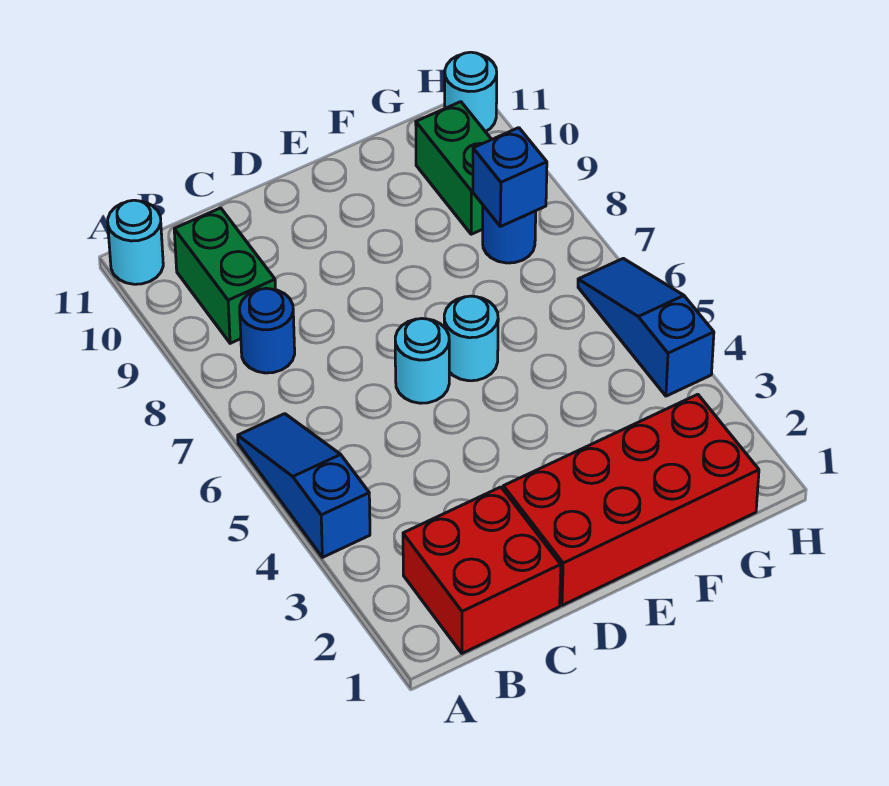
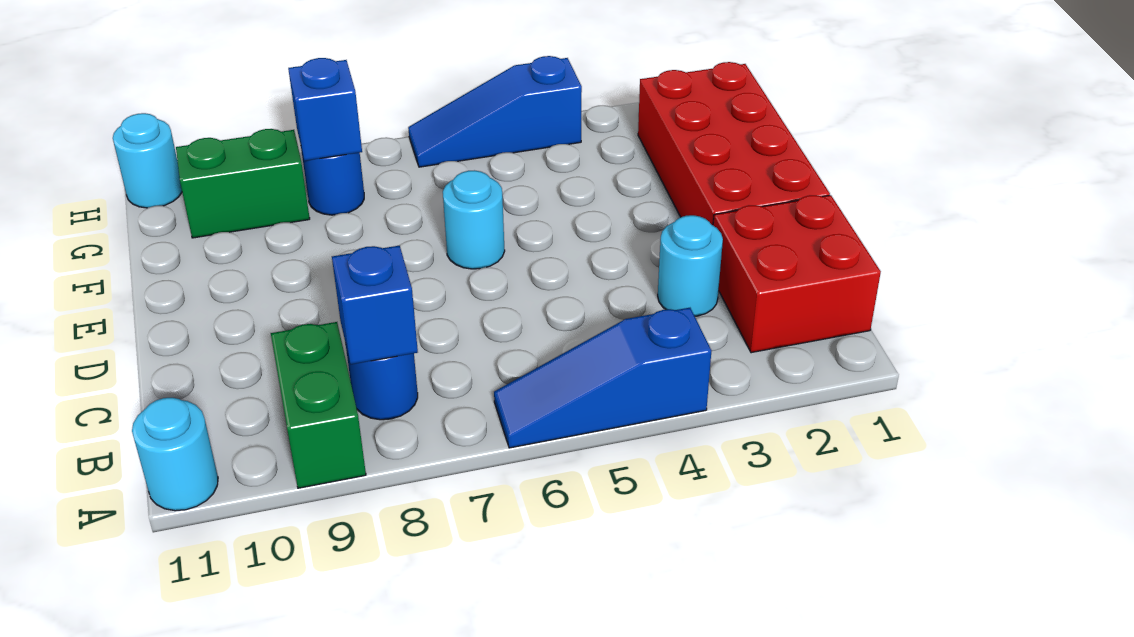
none -> blue brick B8 level 2
green brick B9:B10 level 1 -> green brick A9:B9 level 1
cyan round brick D6 level 1 -> cyan round brick C3 level 1

